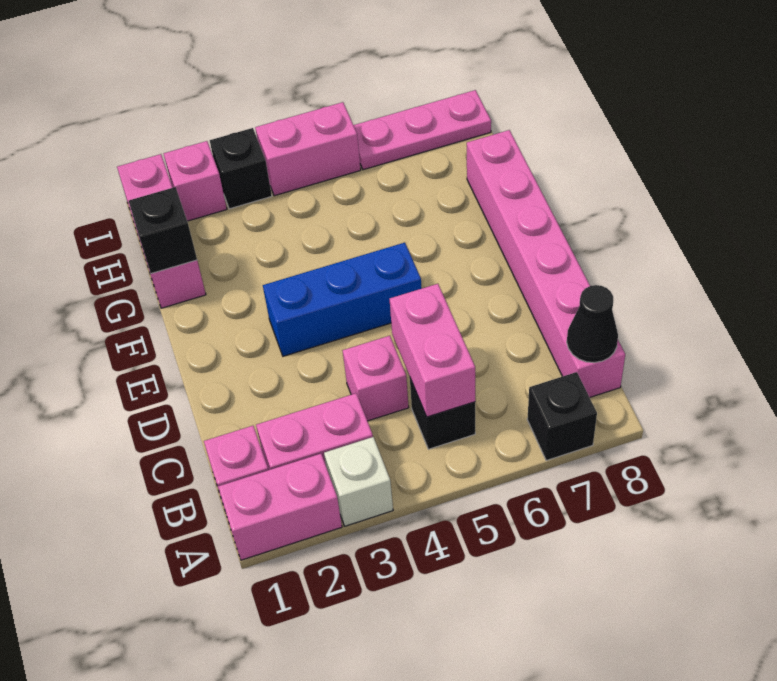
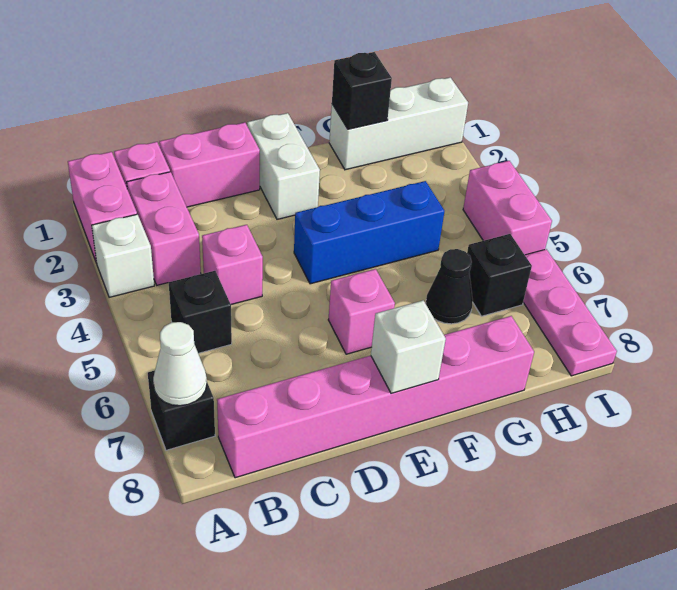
none -> white cone A7 level 2
pink brick B5:C5 level 2 -> pink brick C1:D1 level 1
black cone B8 level 2 -> black cone G6 level 1
none -> white brick E1:E2 level 1
blue brick E3:E5 level 1 -> blue brick E4:G4 level 1
none -> white brick E8 level 2
pink brick G1:I1 level 1 -> white brick G1:I1 level 1
pink brick I2 level 1 -> pink brick E6 level 1
black brick I3 level 1 -> black brick H6 level 1

